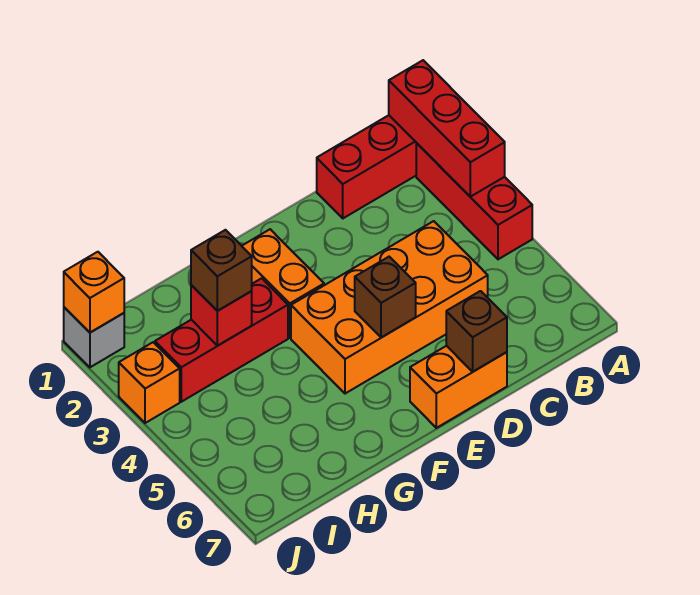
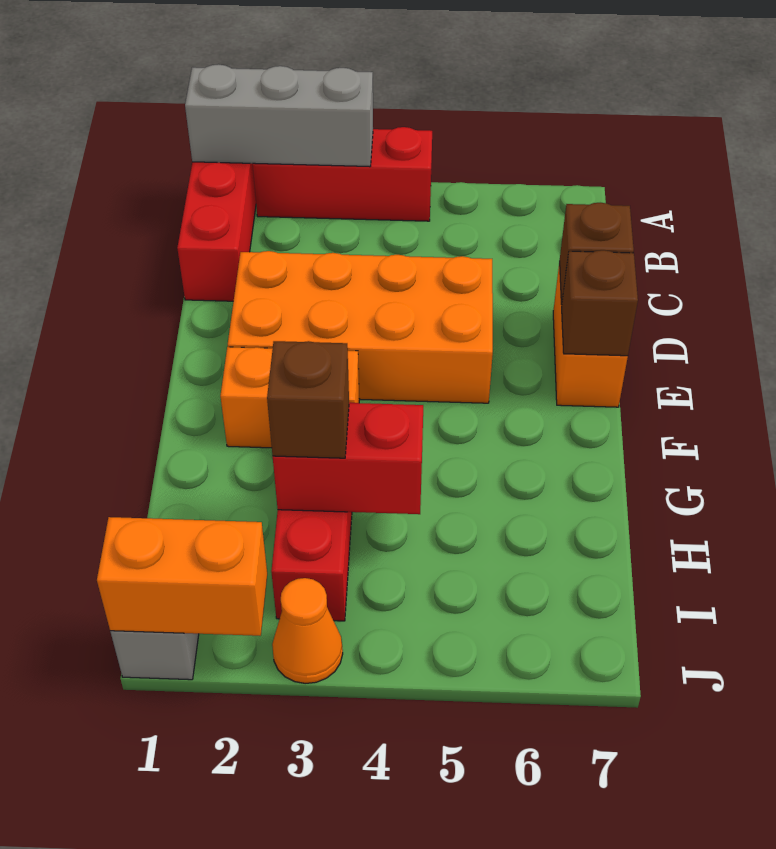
red brick A1:A3 level 2 -> grey brick A1:A3 level 2
orange brick C4:F5 level 1 -> orange brick D2:E5 level 1
brown brick E5 level 2 -> brown brick E7 level 2
red brick H3 level 2 -> red brick H3:H4 level 2
orange brick J1 level 2 -> orange brick J1:J2 level 2
orange brick J3 level 1 -> orange cone J3 level 1

